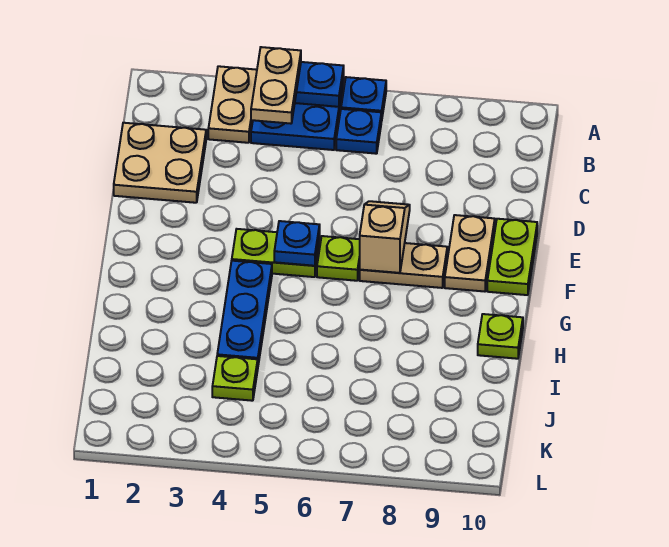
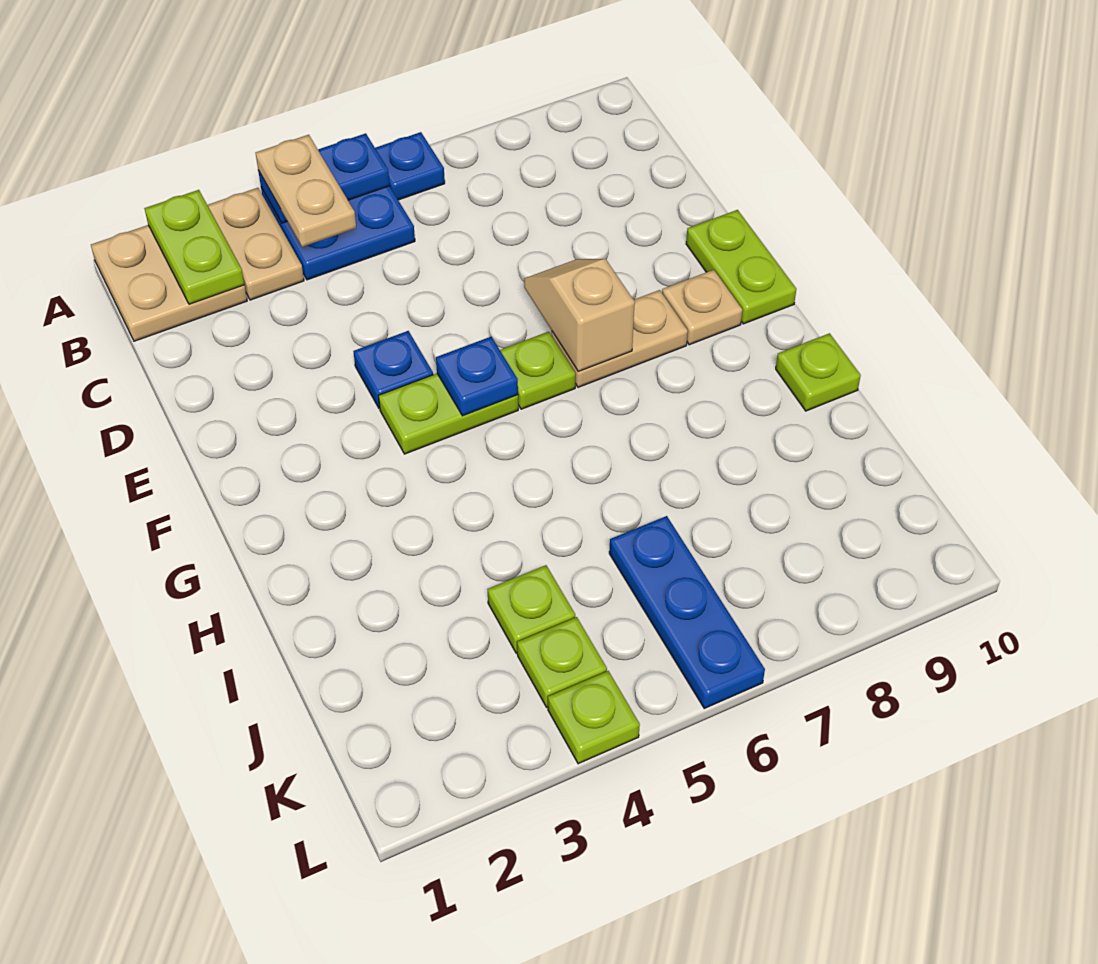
none -> lime plate A2:B2 level 2
blue plate B6 level 1 -> blue plate E4 level 1
tan plate C1:D2 level 1 -> tan plate A1:B2 level 1
tan plate E9:F9 level 1 -> tan plate F9 level 1
blue plate G4:I4 level 1 -> blue plate J6:L6 level 1
none -> lime plate K4 level 1
none -> lime plate L4 level 1

